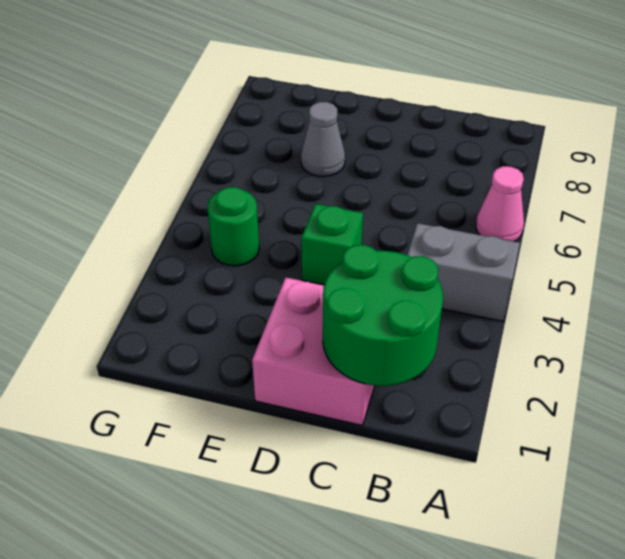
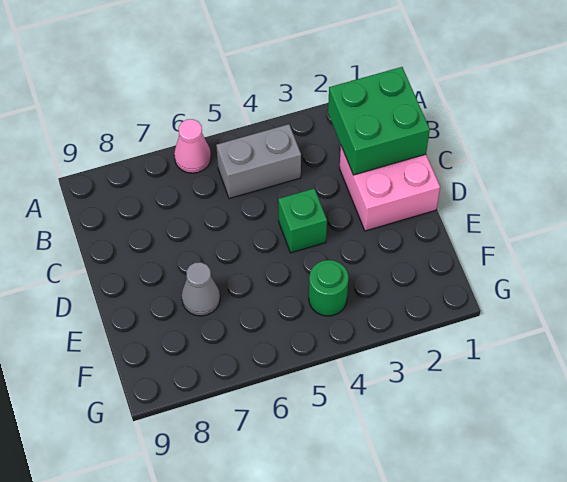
grey brick A4:B4 level 1 -> grey brick B4:B5 level 1
green round brick B1:C2 level 2 -> green brick B1:C2 level 2

